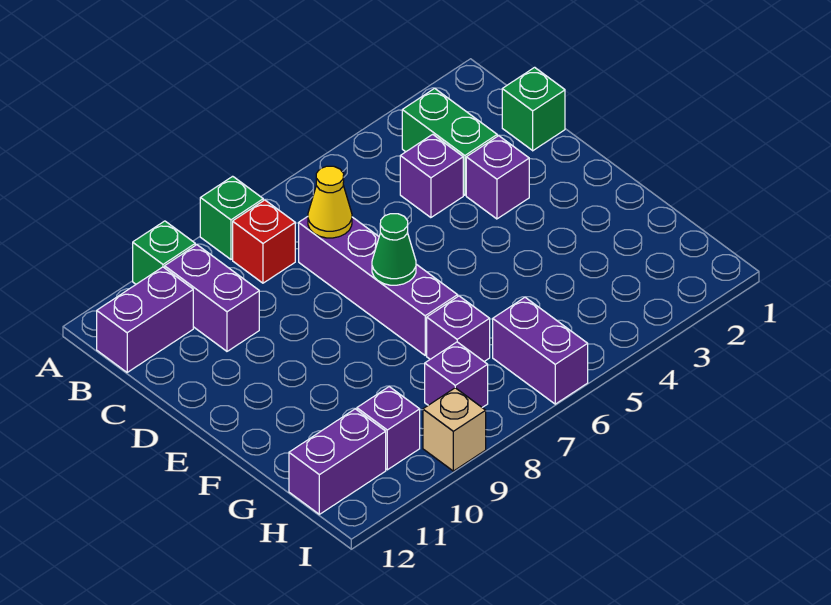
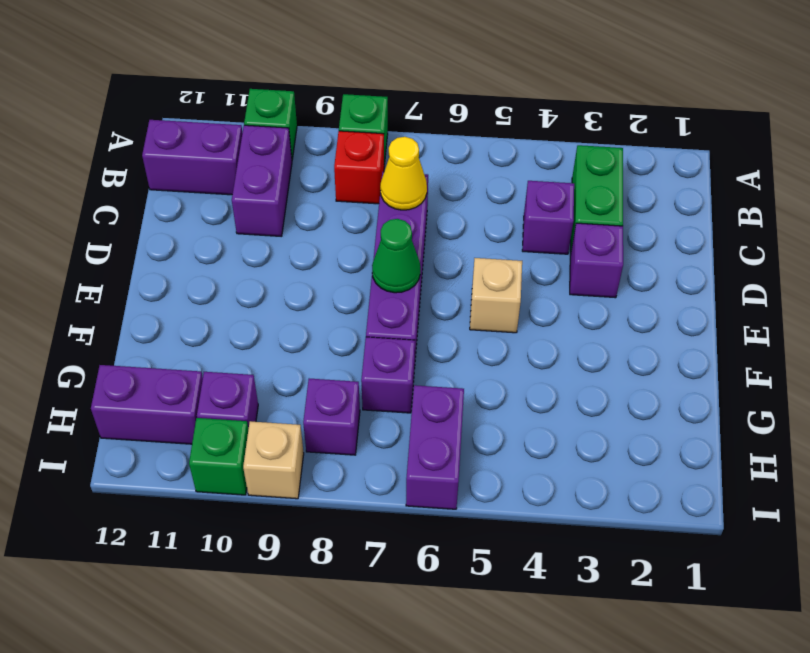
green brick C1 level 1 -> green brick I10 level 1
none -> tan brick E5 level 1

